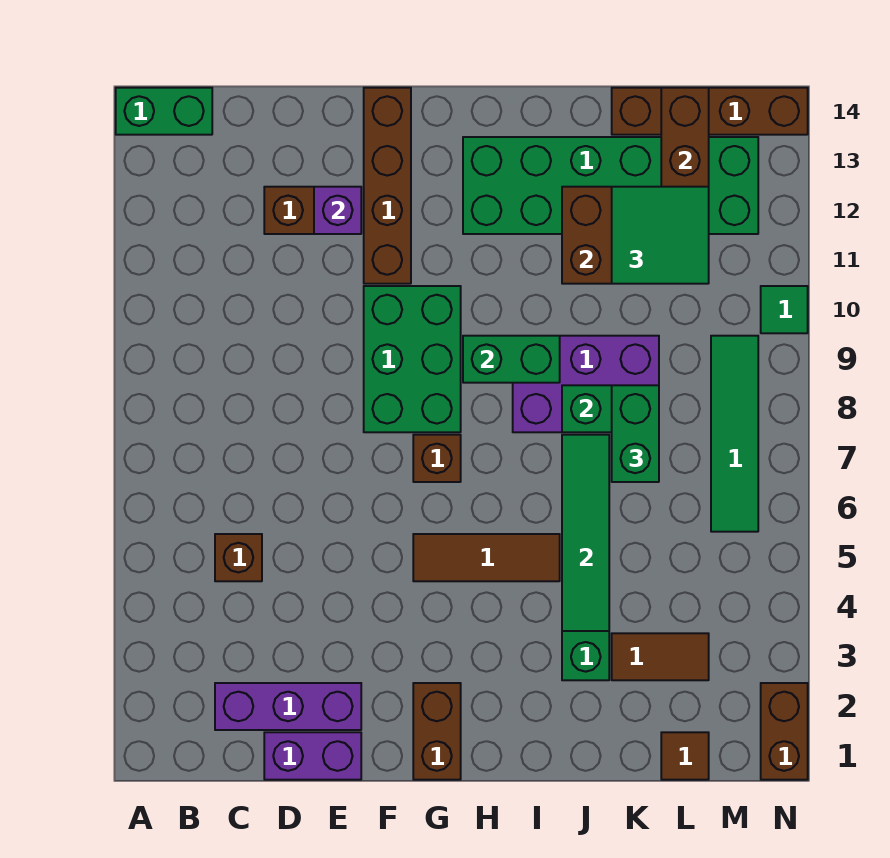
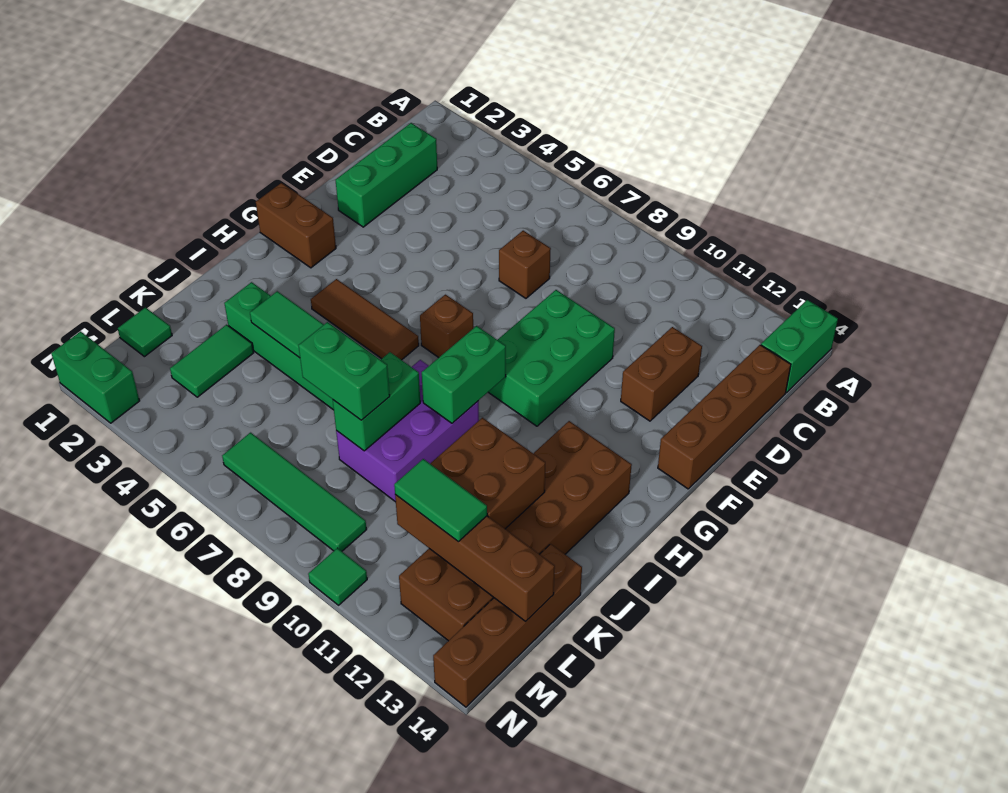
purple brick C2:E2 level 1 -> green brick C2:E2 level 1
brown brick C5 level 1 -> brown brick D7 level 1
purple brick D1:E1 level 1 -> none
purple brick E12 level 2 -> none
green brick F8:G10 level 1 -> green brick E9:G10 level 1
brown brick F11:F14 level 1 -> brown brick C14:F14 level 1
brown tile G5:I5 level 1 -> brown tile H4:H6 level 1
green brick H12:M13 level 1 -> brown brick H12:M13 level 1
brown tile K3:L3 level 1 -> green tile K3:L3 level 1
green tile K11:L12 level 3 -> green tile L11:L12 level 3
brown tile L1 level 1 -> green tile L1 level 1
brown brick N1:N2 level 1 -> green brick N1:N2 level 1

